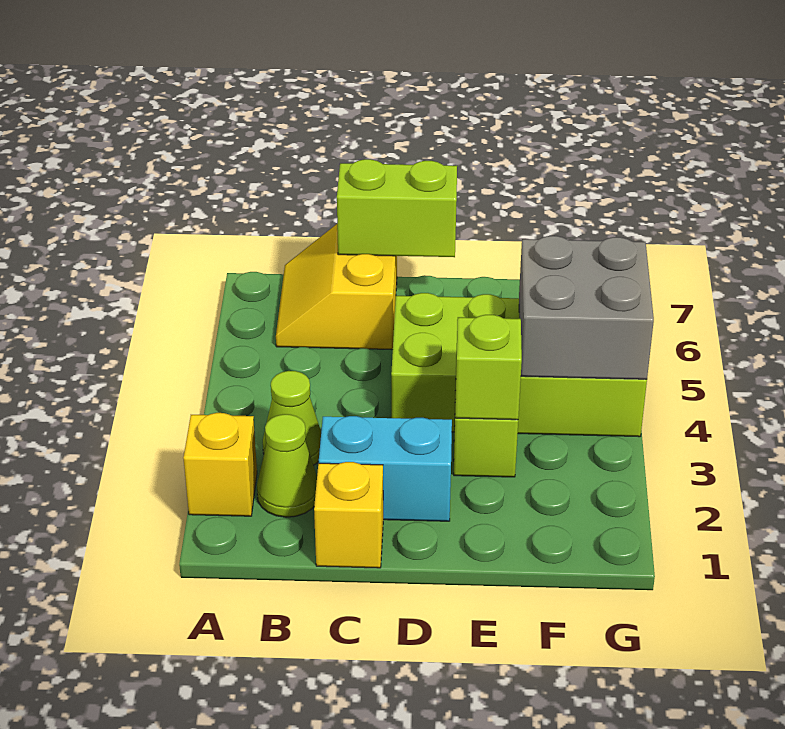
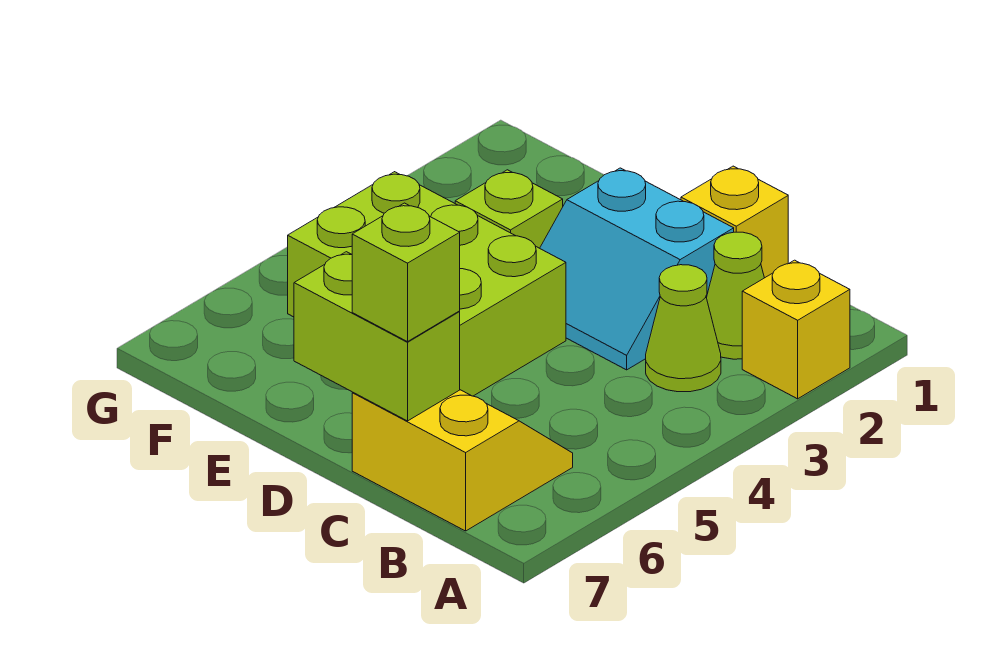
yellow slope B6:C7 level 1 top C -> yellow slope B6:C7 level 1 top 7
lime brick D4:G5 level 1 -> lime brick D4:F5 level 1
lime brick E3 level 2 -> lime brick C7 level 3
grey brick F4:G5 level 2 -> none

